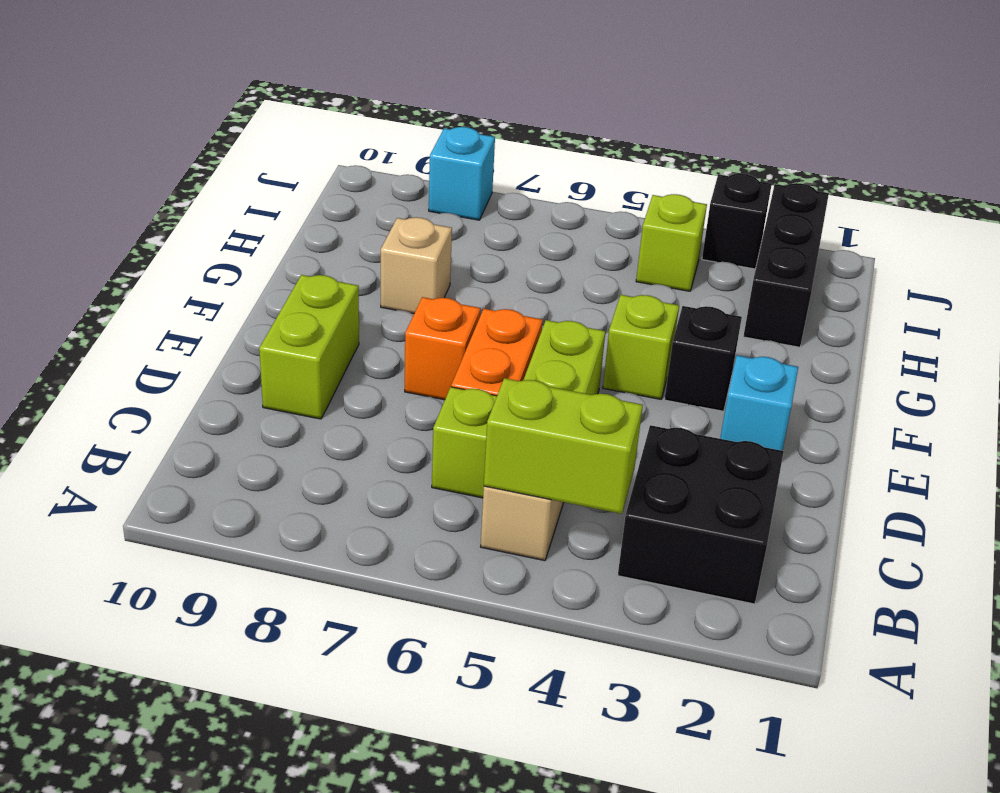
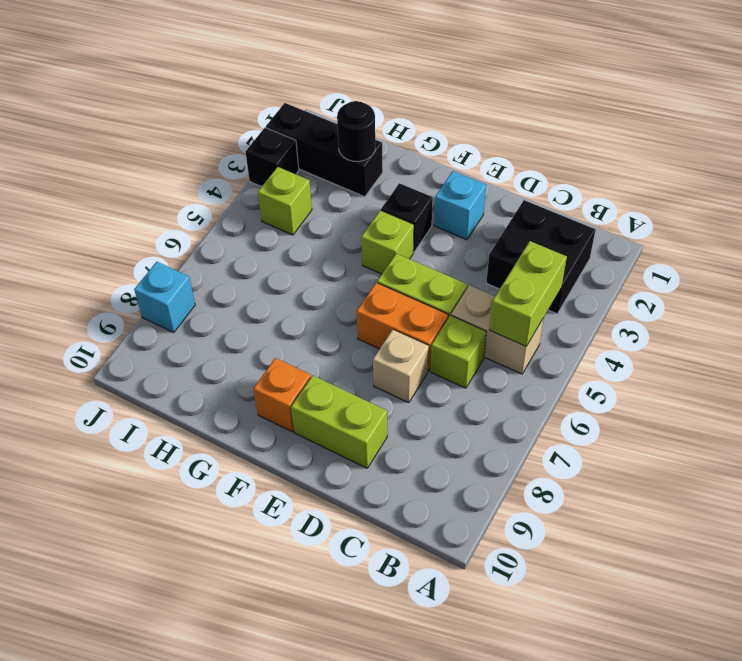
orange brick E7 level 1 -> orange brick F9 level 1
tan brick G8 level 1 -> tan brick D7 level 1
none -> black round brick H2 level 2

